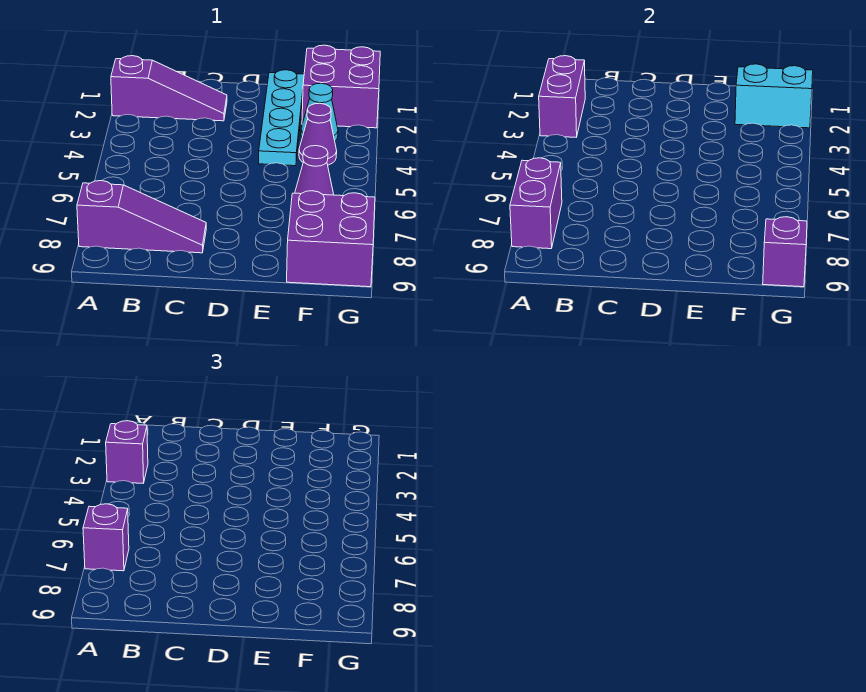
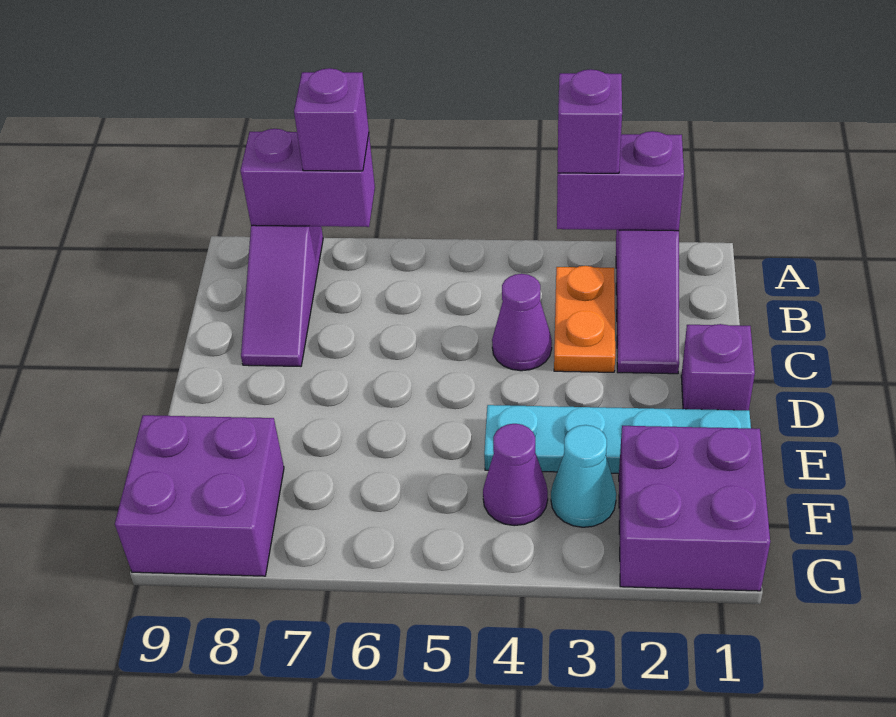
none -> orange plate B3:C3 level 1
cyan brick F2:G2 level 2 -> none
purple cone F6 level 1 -> purple cone C4 level 1
purple brick G9 level 2 -> purple brick D1 level 1

